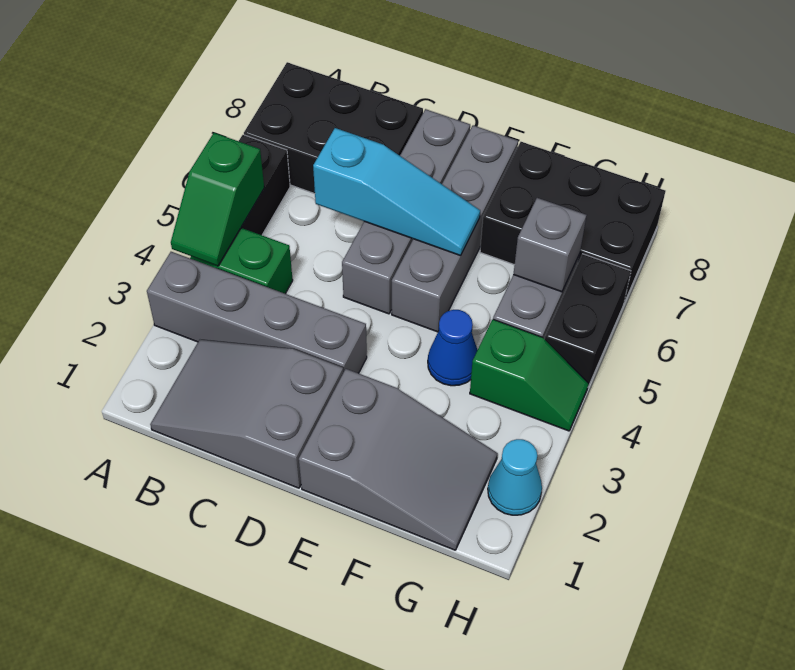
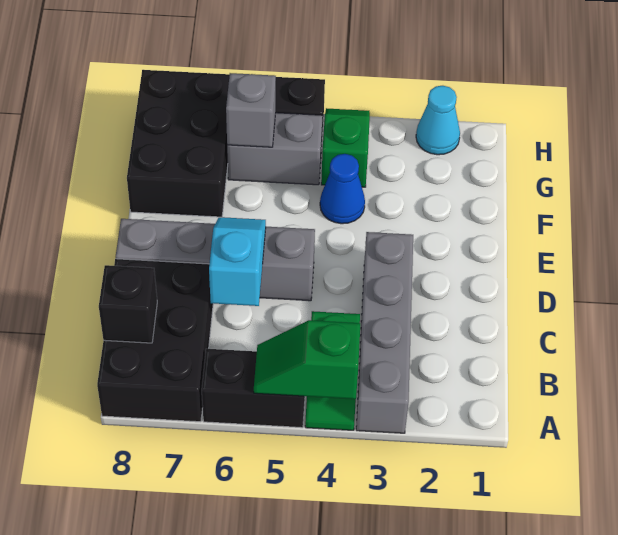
green slope A4:A5 level 2 top 5 -> green slope A4:A5 level 2 top 4
grey slope B1:D2 level 1 top D -> none
none -> black brick B8 level 2
cyan slope C6:E6 level 2 top C -> cyan slope C6:D6 level 2 top C
grey slope E1:G2 level 1 top E -> none
grey brick E5:E8 level 1 -> none

